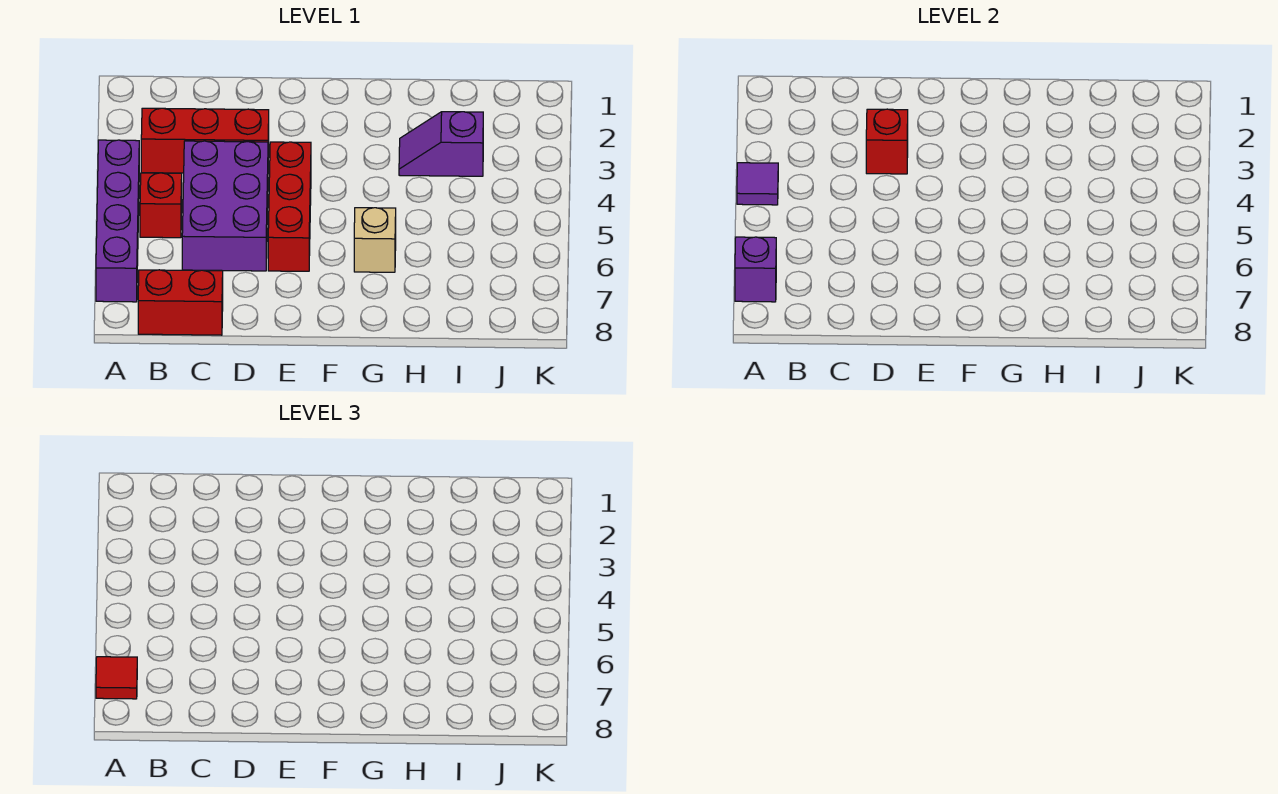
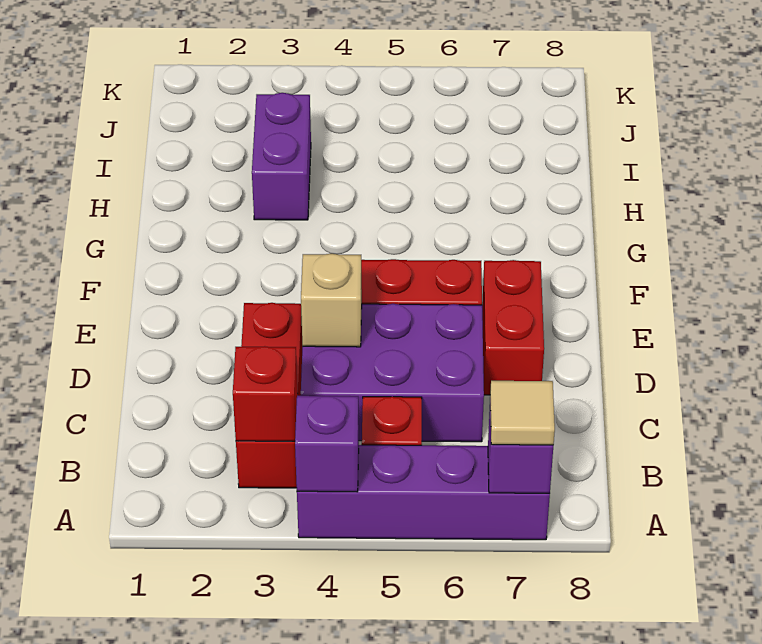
purple tile A4 level 2 -> purple brick A4 level 2
red tile A7 level 3 -> tan tile A7 level 3
red brick B8:C8 level 1 -> red brick D7:E7 level 1
red brick D3 level 2 -> red brick B3 level 2
tan brick G6 level 1 -> tan brick D4 level 2
purple slope H3:I3 level 1 top I -> purple brick H3:I3 level 1

